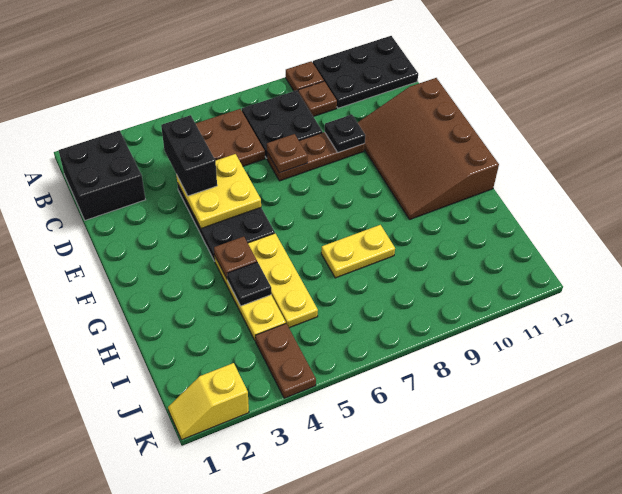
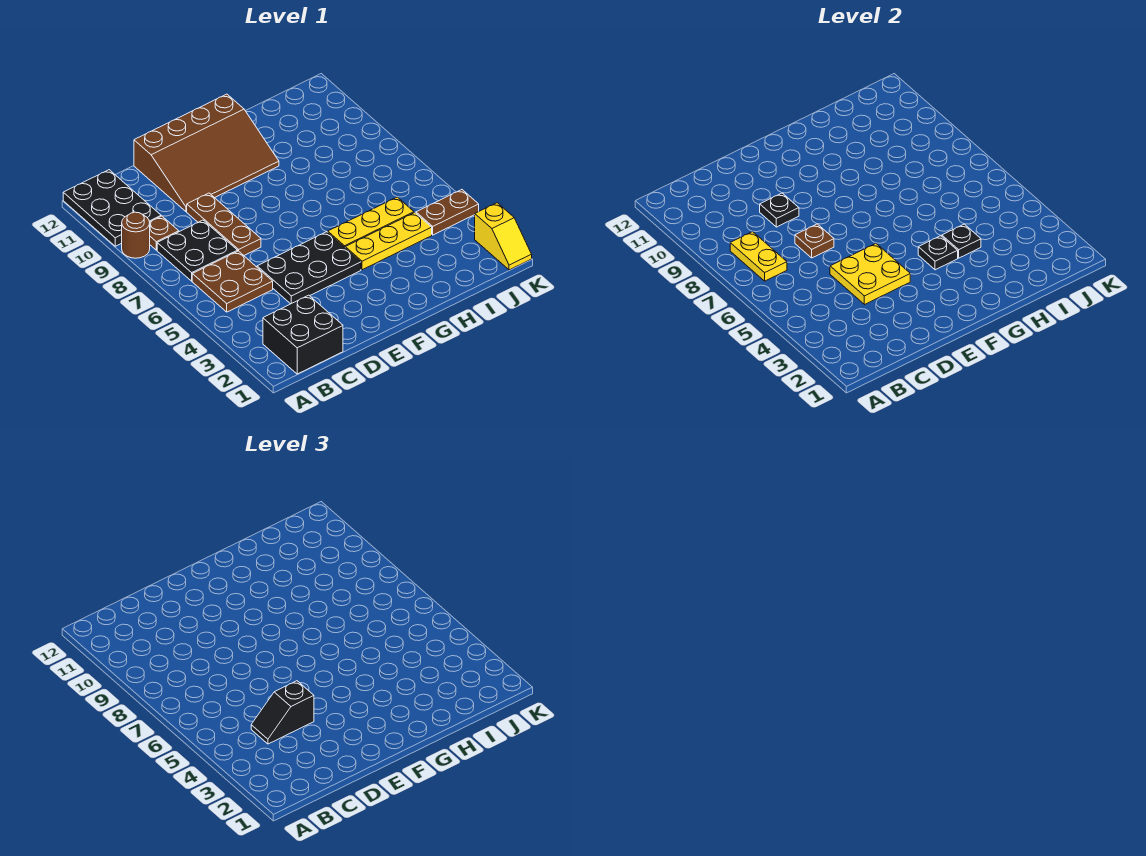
brown plate A9 level 1 -> brown round brick A9 level 1
black brick C4:D4 level 3 -> black slope C4:D4 level 3 top D
brown plate G4 level 2 -> black plate G4 level 2
yellow plate H7:H8 level 1 -> yellow plate B7:B8 level 2

